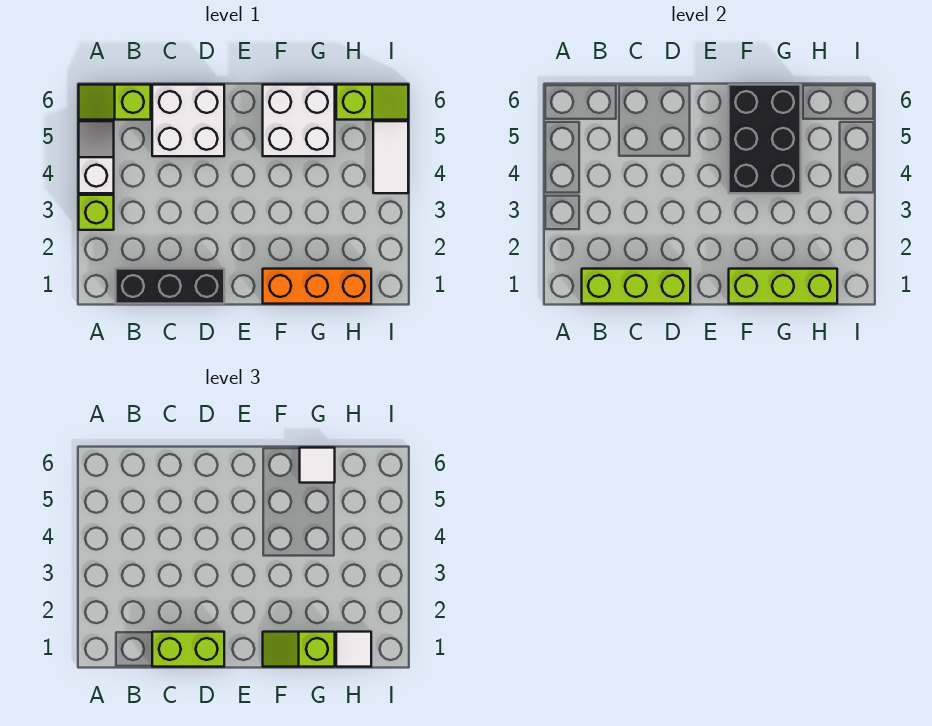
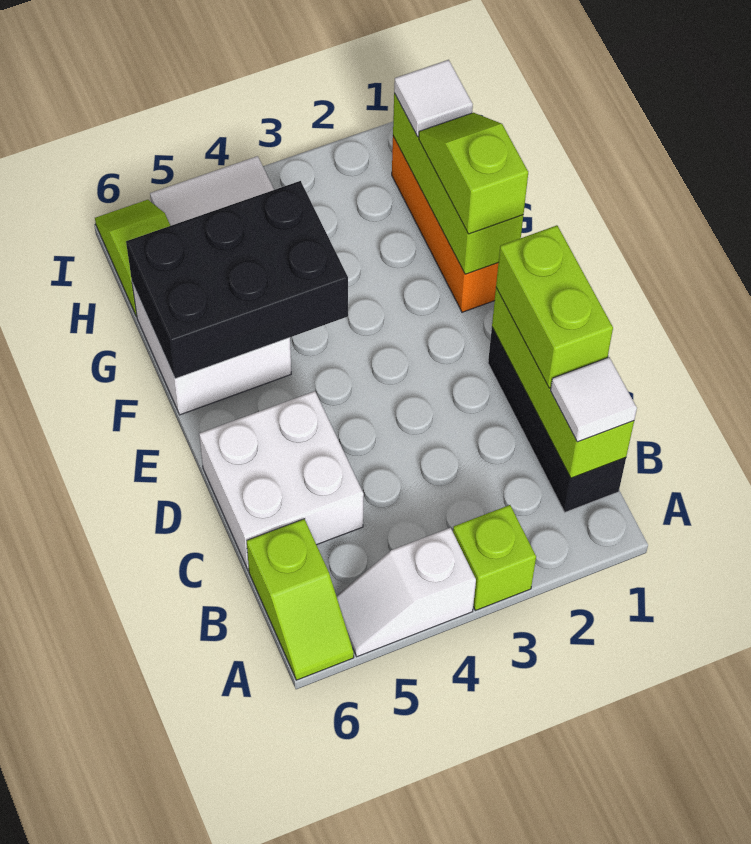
lime slope F1:G1 level 3 top G -> lime slope F1:G1 level 3 top F
white tile G6 level 3 -> white tile B1 level 3

